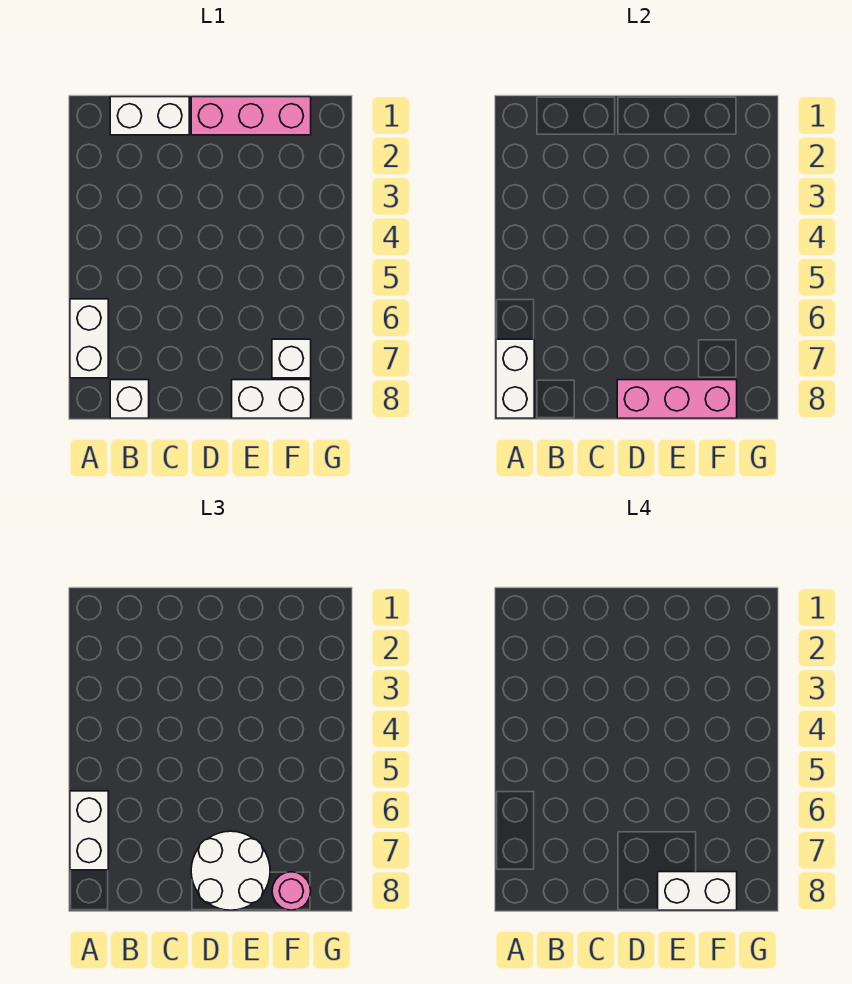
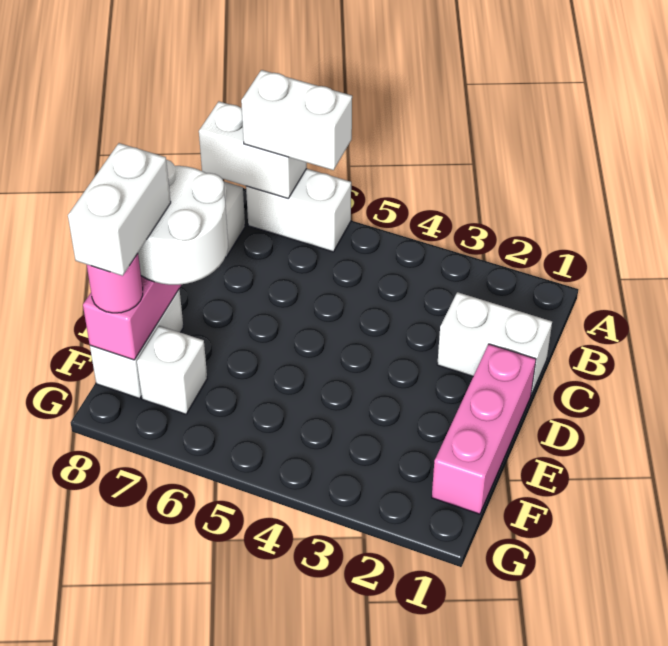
white brick B1:C1 level 1 -> white brick C1:C2 level 1

